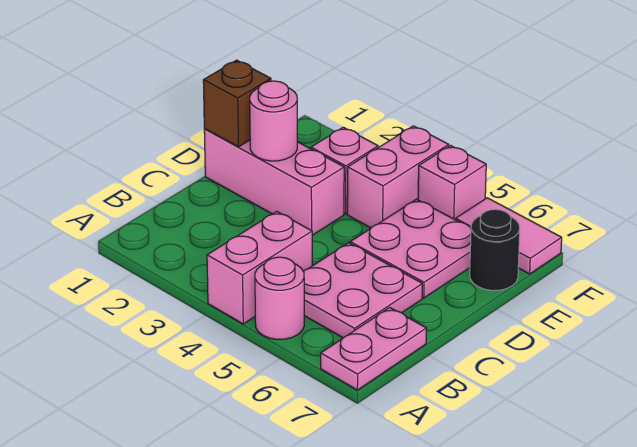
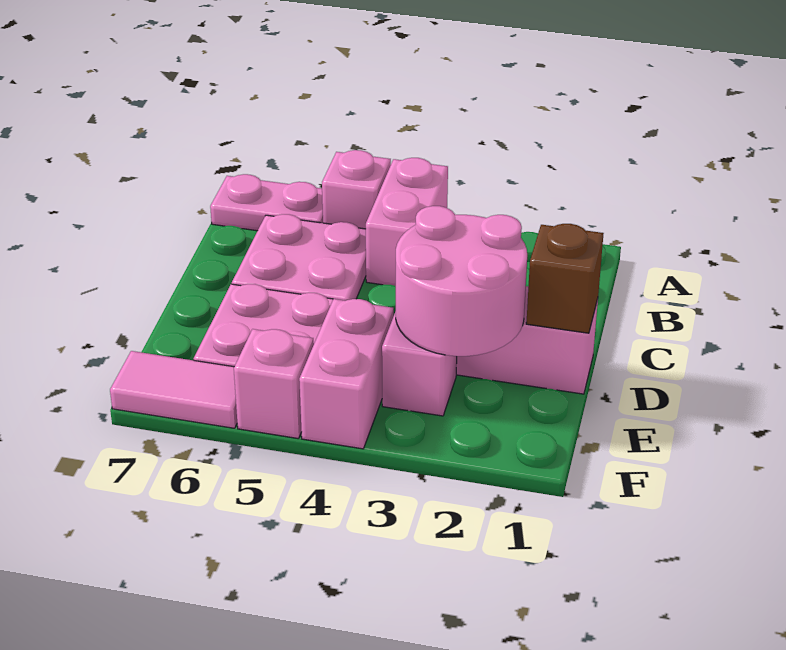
pink round brick A5 level 1 -> pink brick A5 level 1
pink plate A7:B7 level 1 -> pink plate A6:A7 level 1
pink round brick D2 level 2 -> pink round brick D2:E3 level 2
black round brick E7 level 1 -> none

